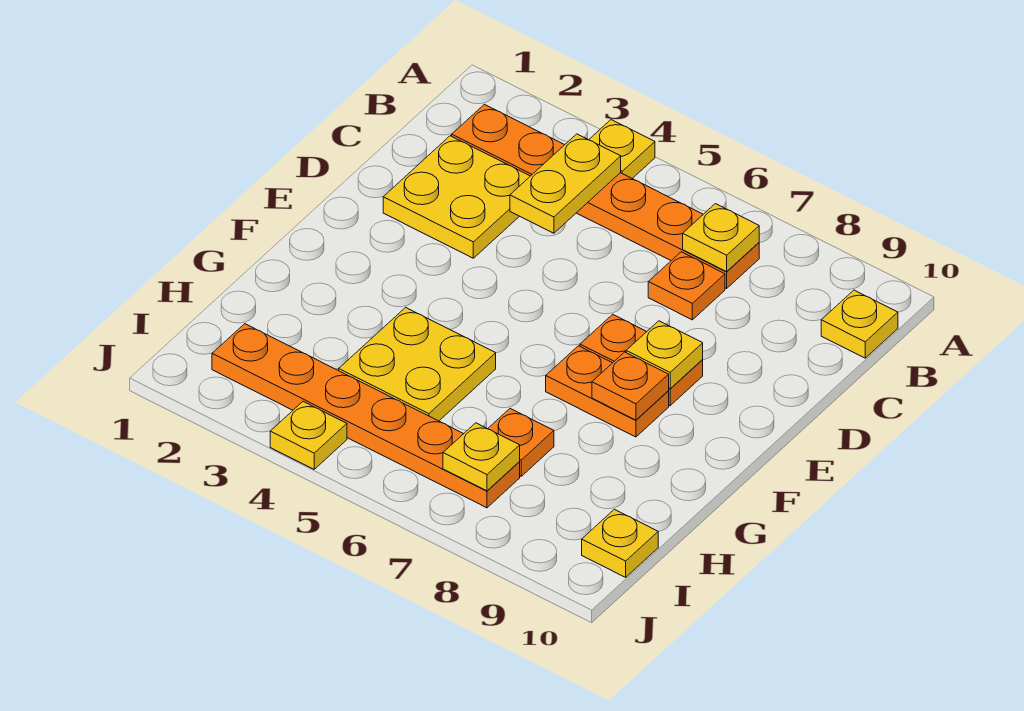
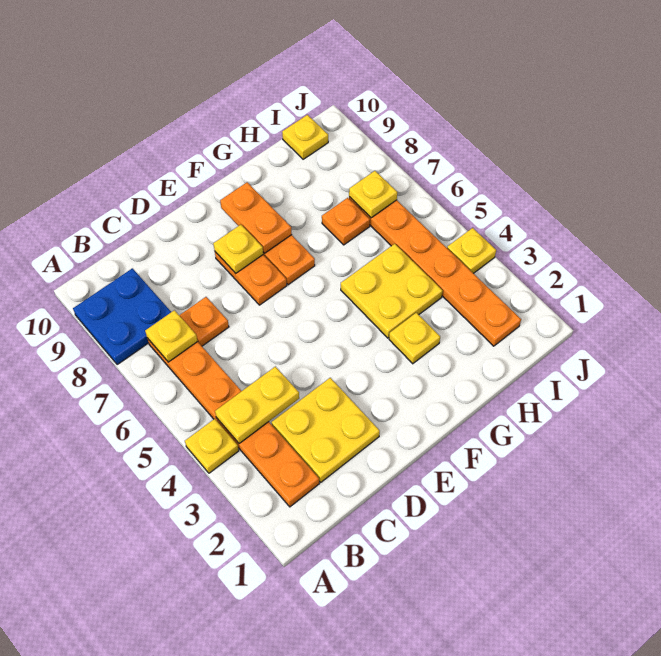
none -> blue plate A8:B9 level 1
yellow plate B10 level 1 -> yellow plate G3 level 1
orange plate F8 level 2 -> orange plate F8:F9 level 2

